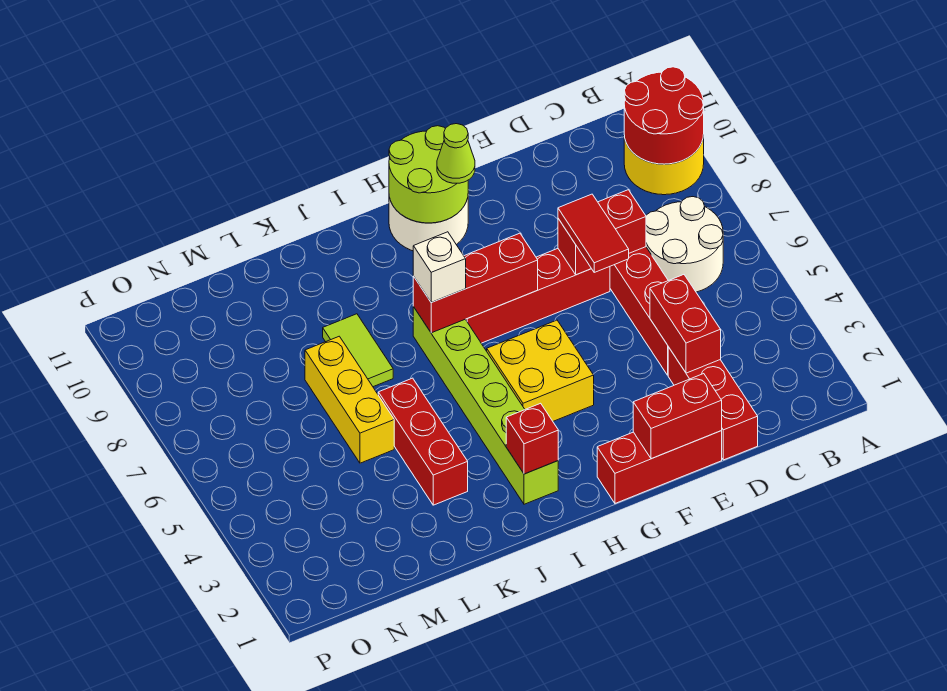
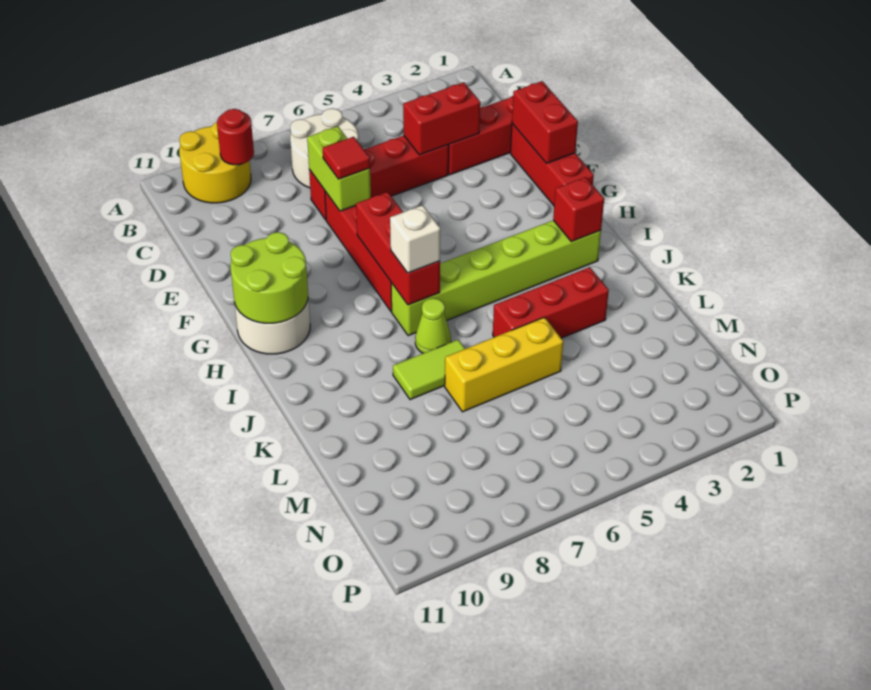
red round brick A9:B10 level 2 -> red round brick B9 level 2
red brick D7:E7 level 2 -> lime brick D7:E7 level 2
red tile E6:E7 level 3 -> red tile E7 level 3
yellow brick G4:H5 level 1 -> none
lime cone G10 level 3 -> lime cone J7 level 1

